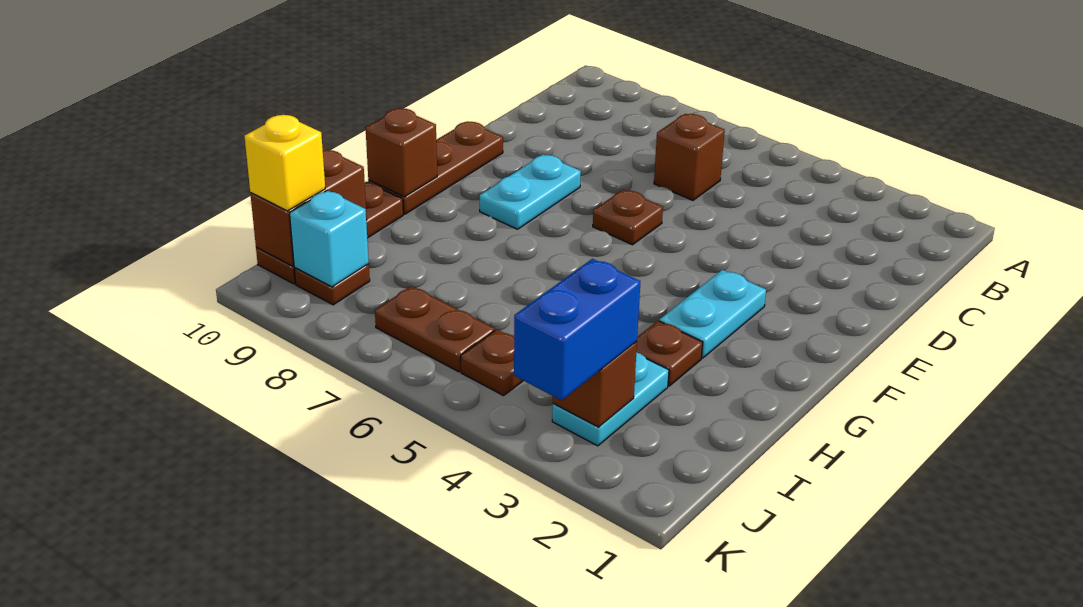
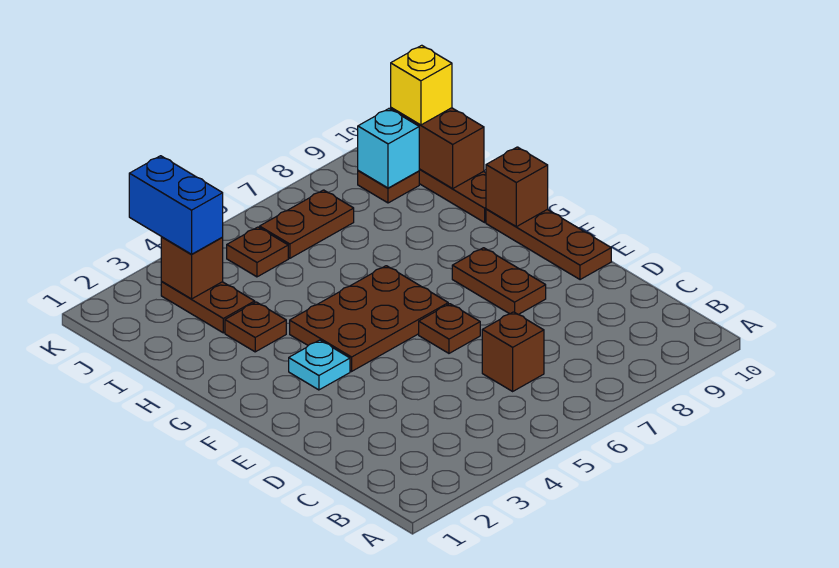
cyan plate E8:F8 level 1 -> brown plate E8:F8 level 1
cyan plate F3:G3 level 1 -> cyan plate F3 level 1
none -> brown plate F4:G6 level 1
cyan plate I3:J3 level 1 -> brown plate I3:J3 level 1

